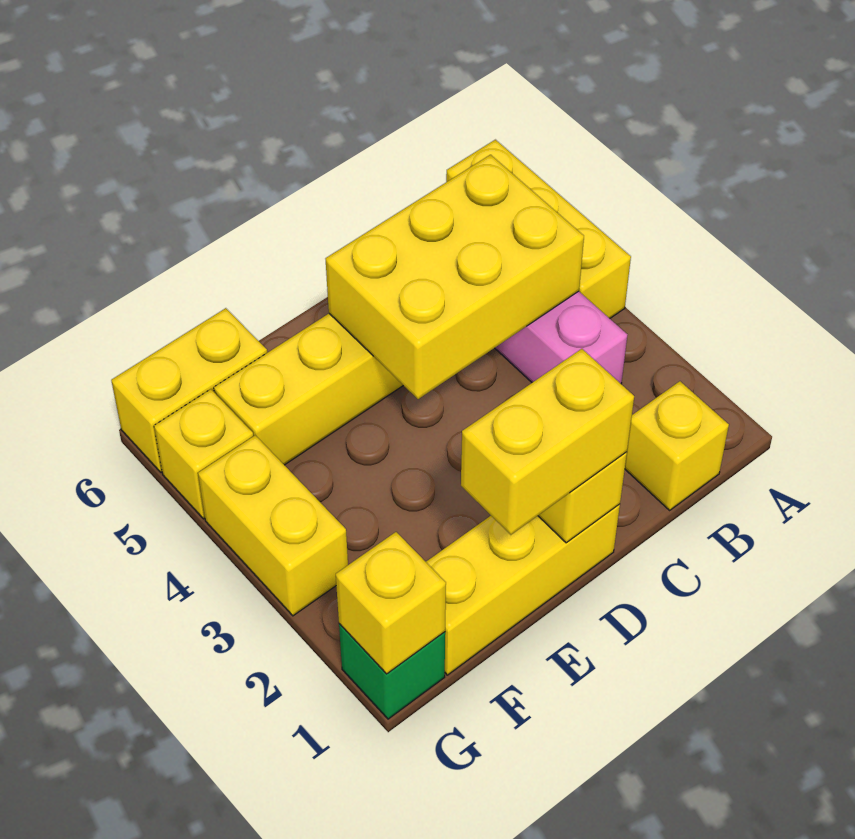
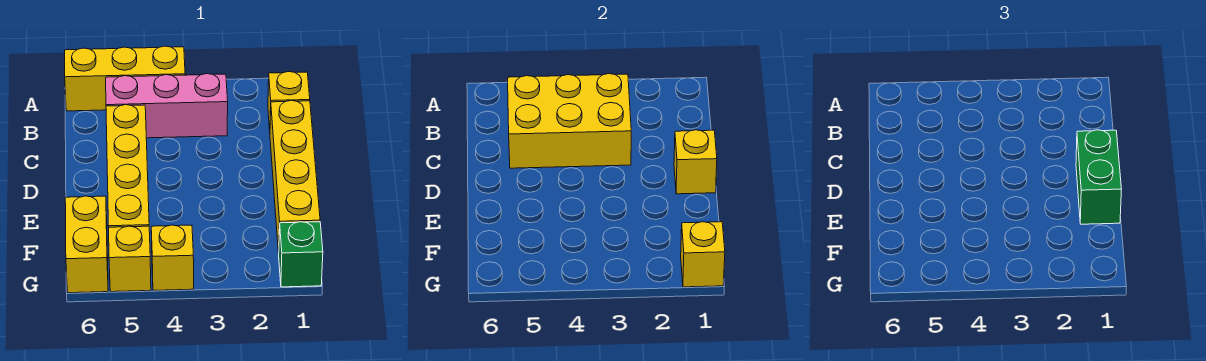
yellow brick B4:D5 level 2 -> yellow brick B3:C5 level 2
yellow brick D1:F1 level 1 -> yellow brick C1:F1 level 1
yellow brick D1:E1 level 3 -> green brick D1:E1 level 3
yellow brick G3:G4 level 1 -> yellow brick G4 level 1

